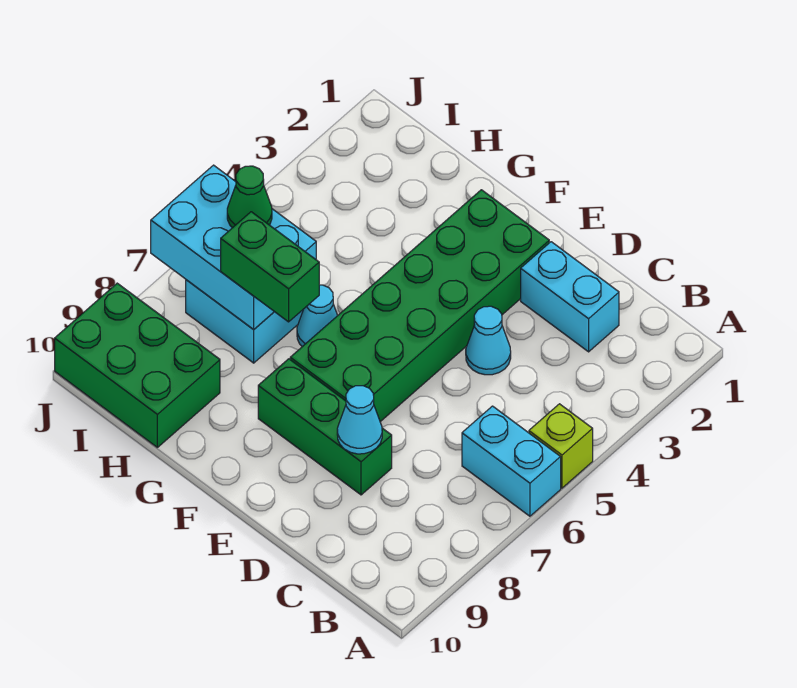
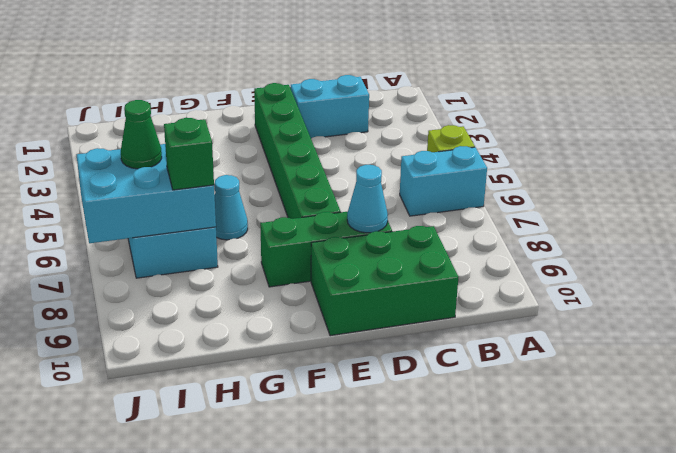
cyan cone D4 level 1 -> none
green brick E2:F7 level 1 -> green brick E2:E7 level 1
green brick G7:H7 level 3 -> green brick H7 level 3
green brick H9:J10 level 1 -> green brick C9:E10 level 1

